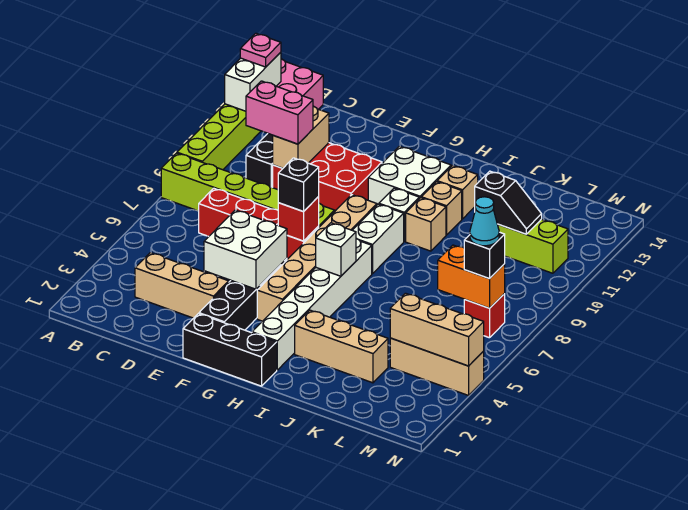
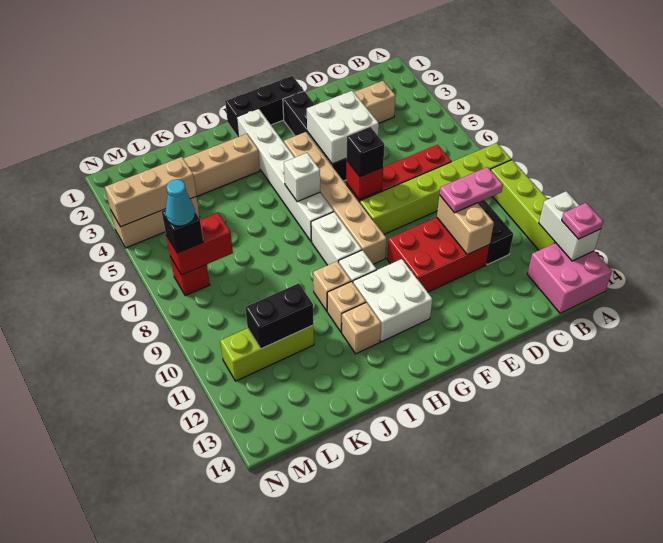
pink brick C10:D10 level 3 -> pink plate C10:D10 level 3
black slope K11:L11 level 2 top K -> black brick K11:L11 level 2
orange brick L7:M7 level 2 -> red brick L7:M7 level 2

